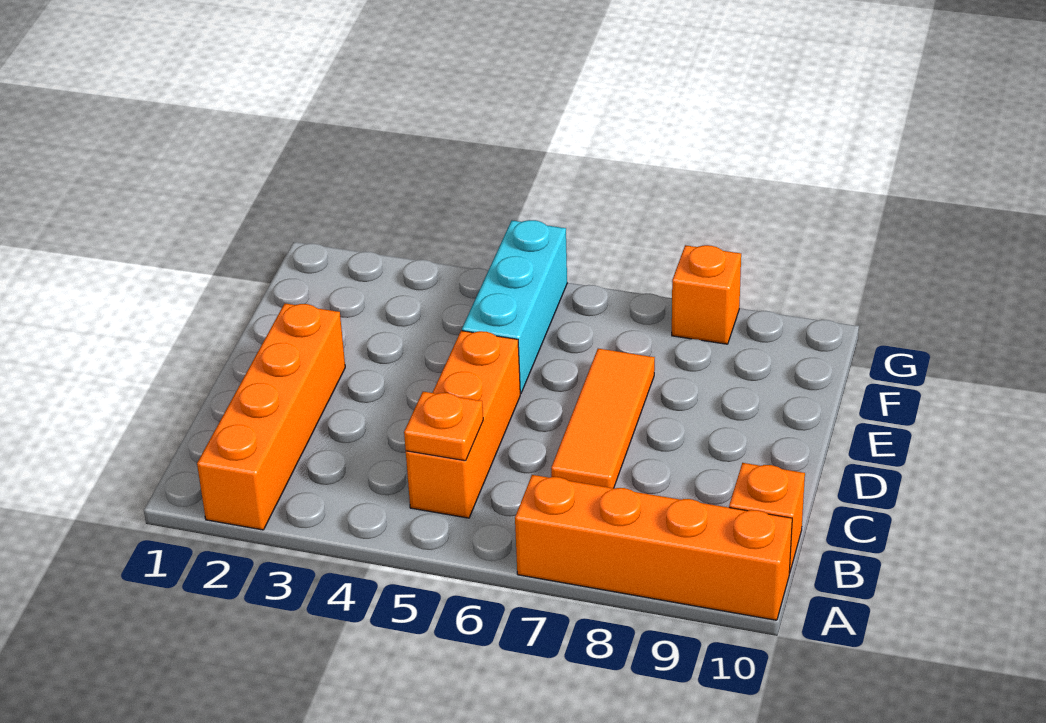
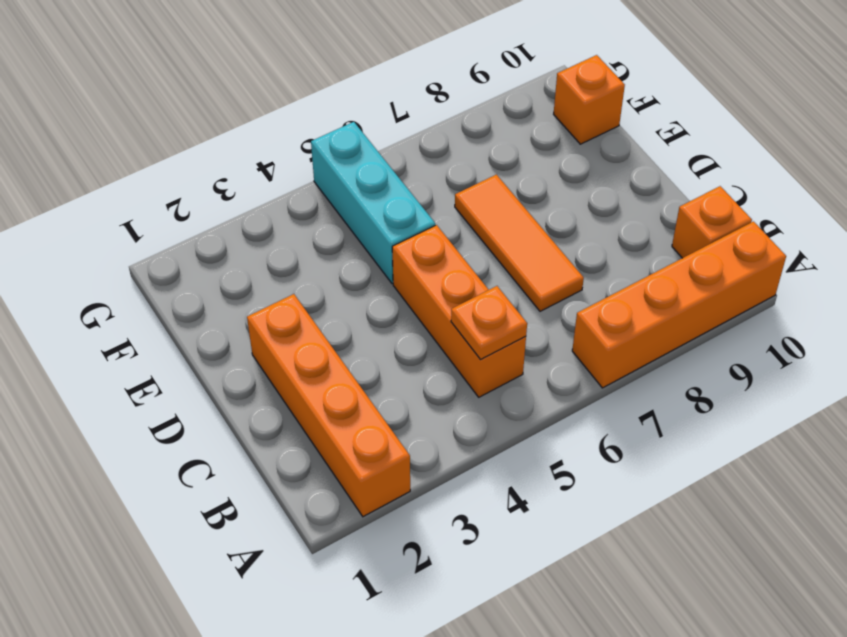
orange brick G8 level 1 -> orange brick F10 level 1

